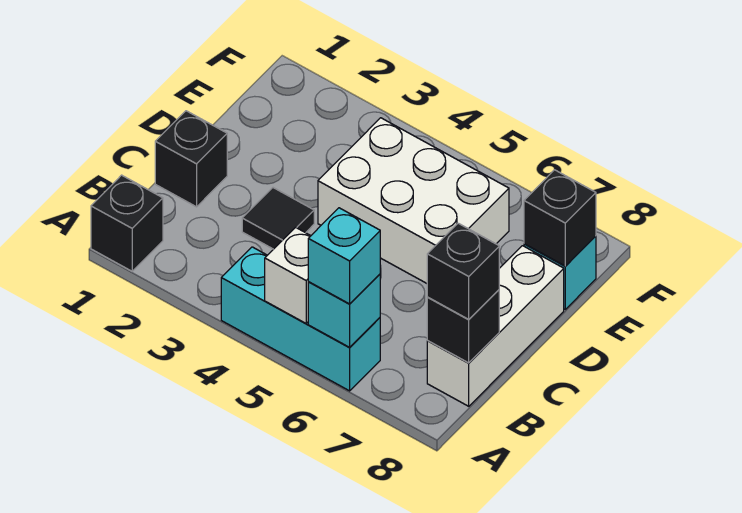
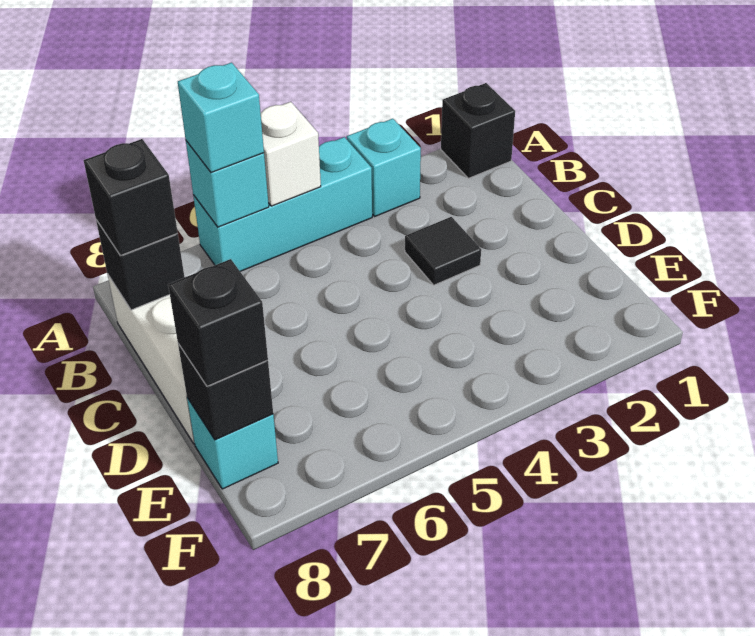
none -> cyan brick A3 level 1
black brick C1 level 1 -> black brick E8 level 3
white brick D4:E6 level 1 -> none

